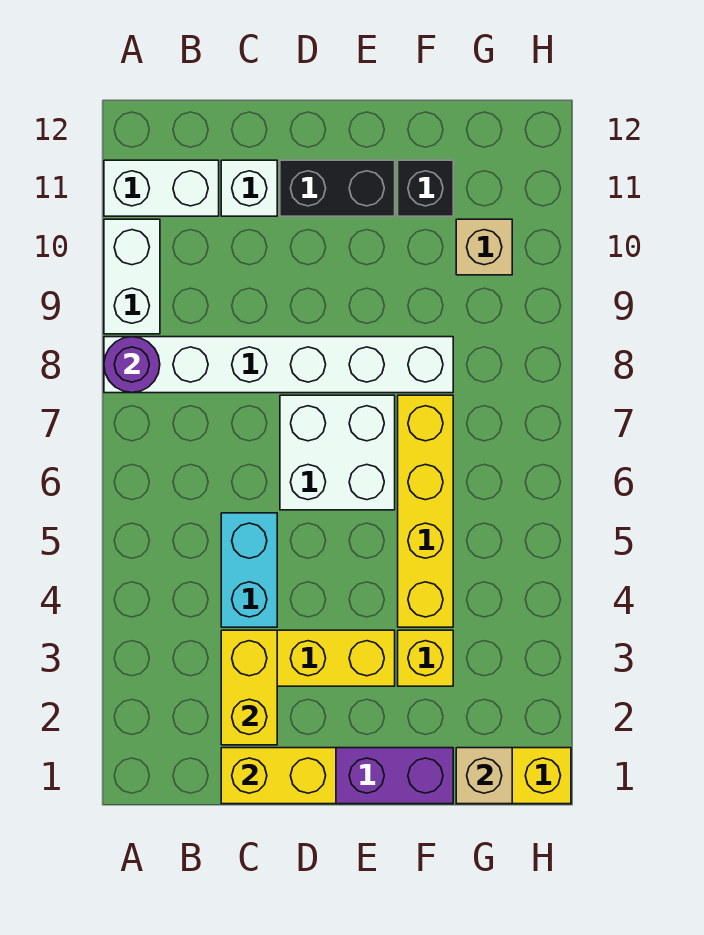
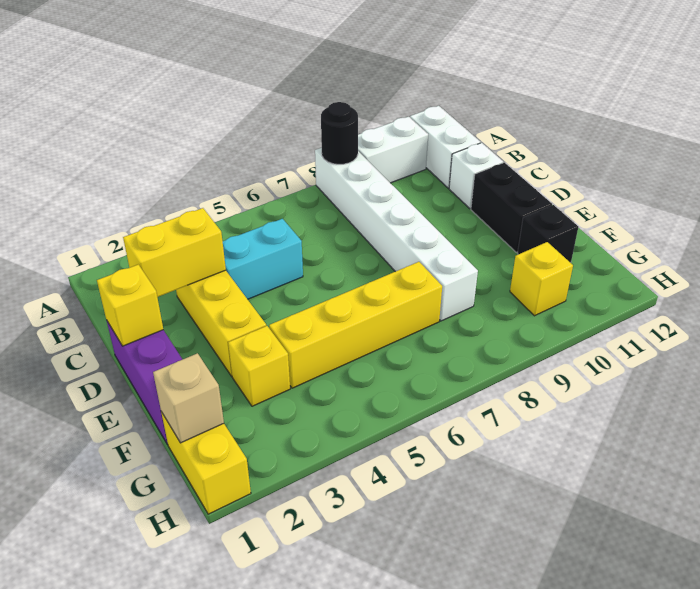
purple round brick A8 level 2 -> black round brick A8 level 2
yellow brick C1:D1 level 2 -> yellow brick D1 level 2
white brick D6:E7 level 1 -> none
tan brick G10 level 1 -> yellow brick G10 level 1

